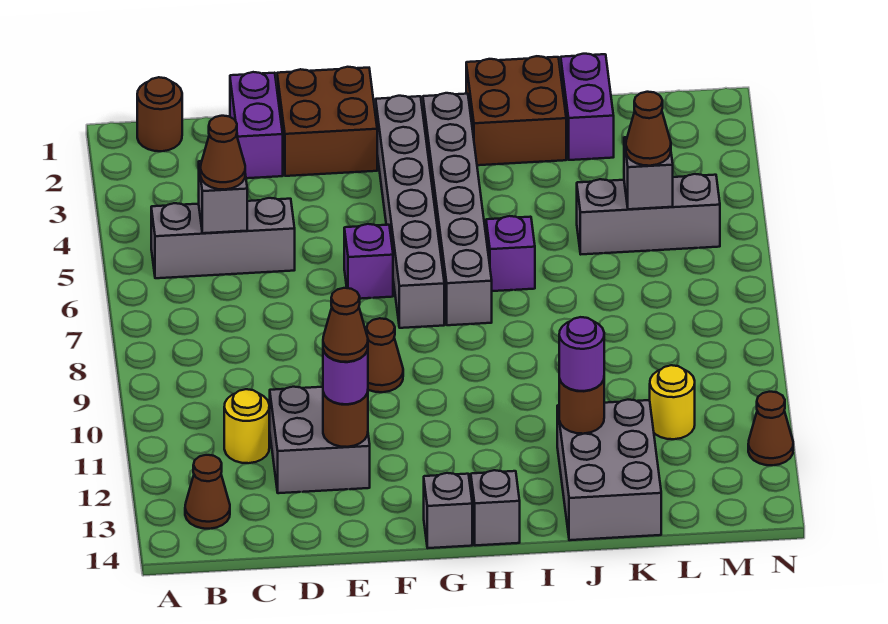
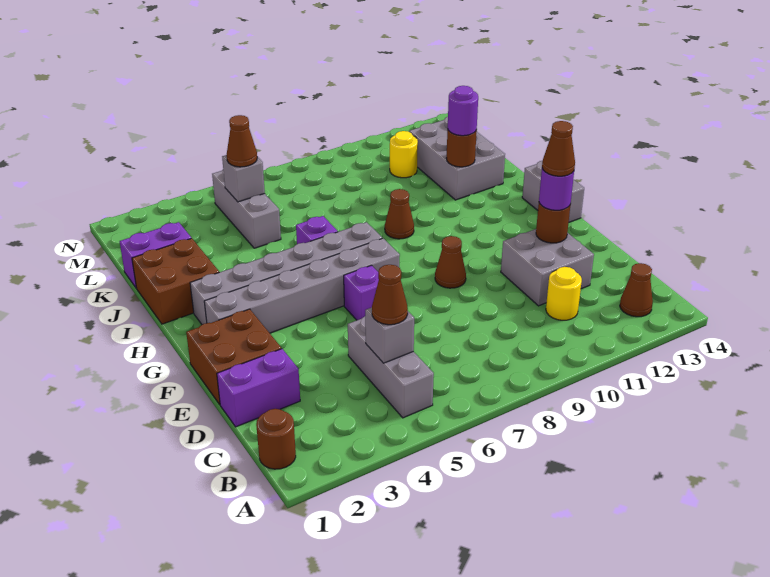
grey brick J12:K14 level 1 -> grey brick J12:L13 level 1
brown cone N12 level 1 -> brown cone I9 level 1

